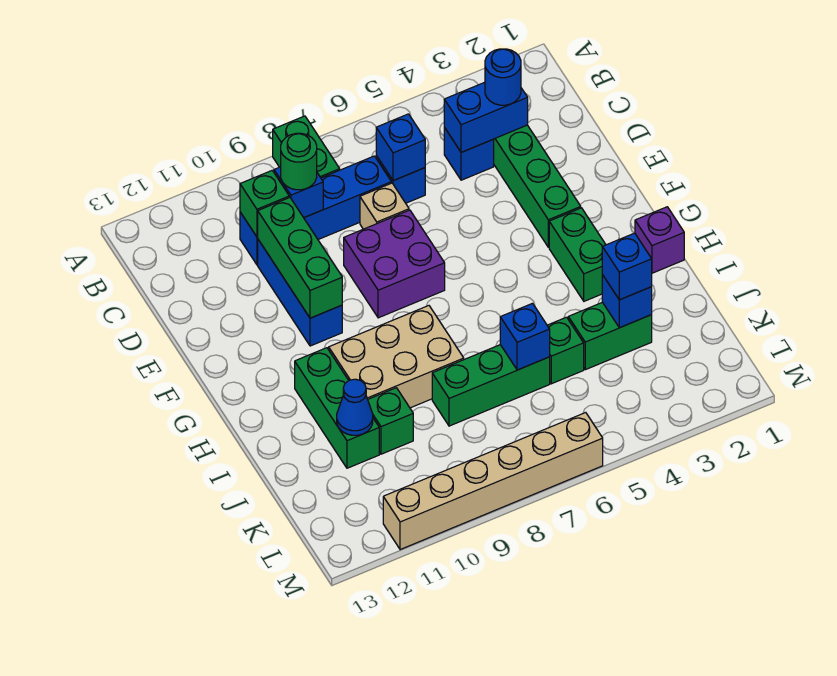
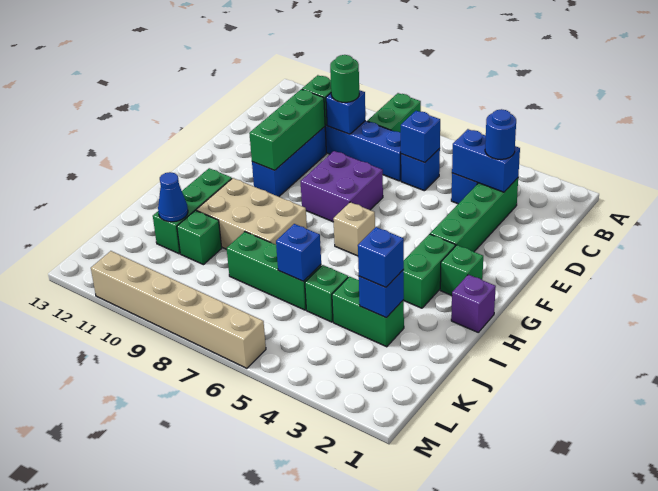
tan brick D7 level 1 -> tan brick G6 level 1
none -> green brick G2 level 1

